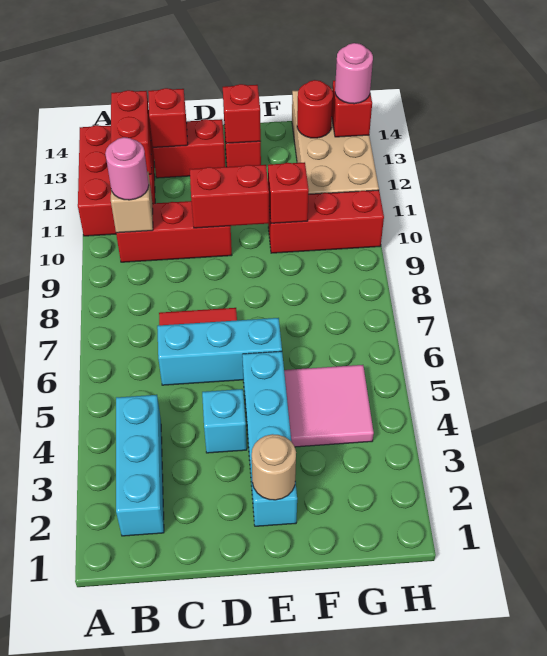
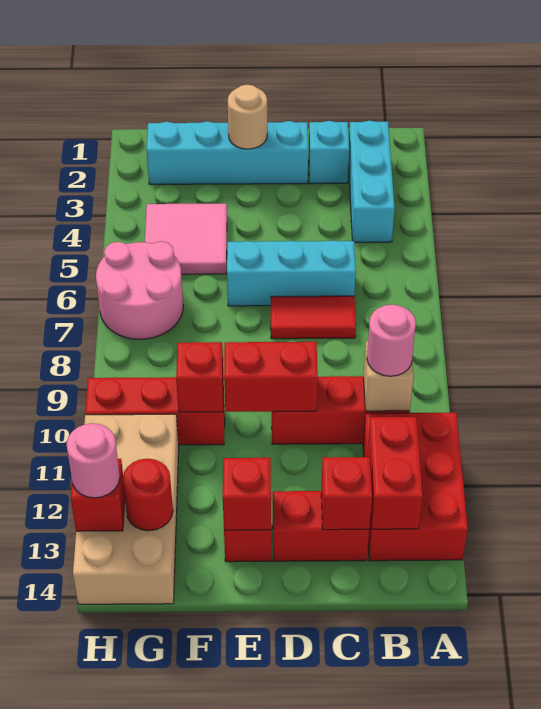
cyan brick D4 level 1 -> cyan brick C2 level 1
cyan brick E2:E5 level 1 -> cyan brick D2:G2 level 1
none -> pink round brick G6:H7 level 1

